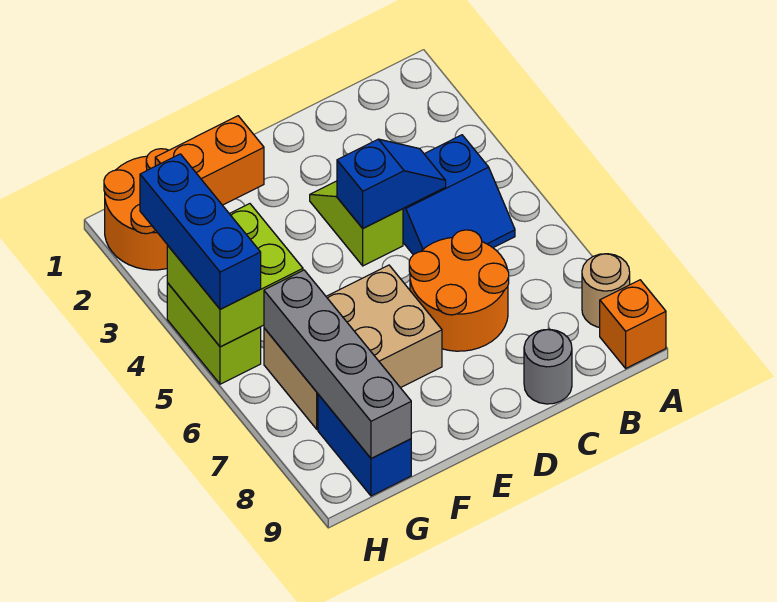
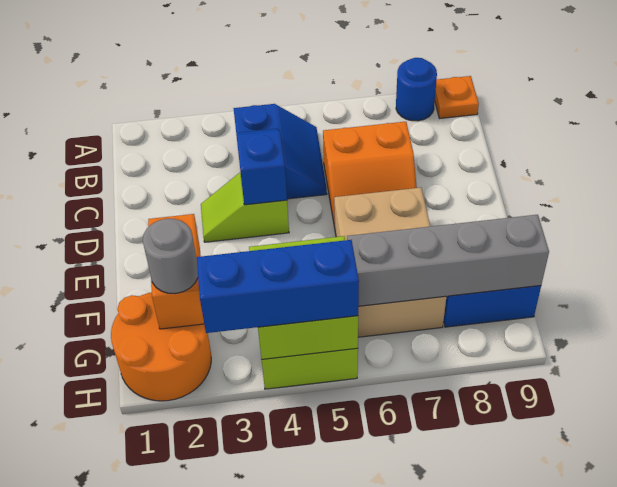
tan round brick A8 level 1 -> blue round brick A8 level 1
orange brick A9 level 1 -> orange plate A9 level 1
orange round brick C6:D7 level 1 -> orange slope C6:D7 level 1 top C
grey round brick C9 level 1 -> grey round brick G2 level 3

